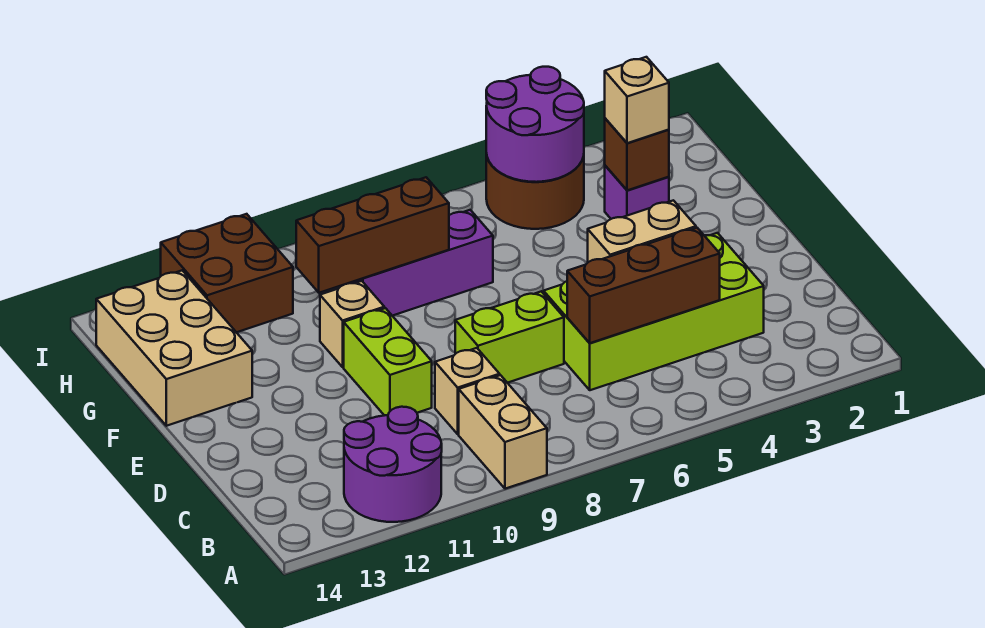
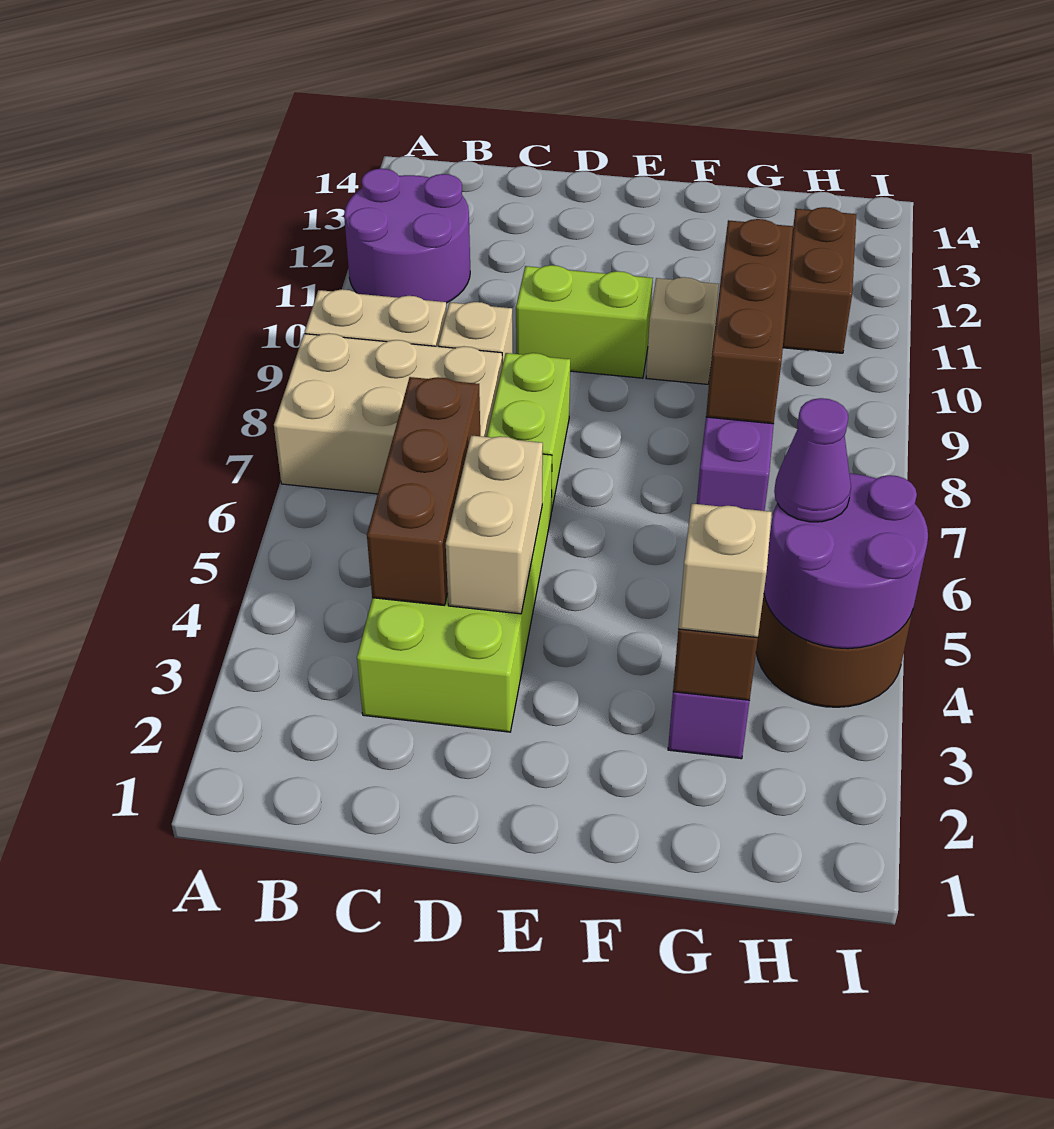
tan brick F13:H14 level 1 -> tan brick A7:C8 level 1
none -> purple cone H5 level 3
brown brick H11:I12 level 1 -> brown brick H11:H12 level 1

